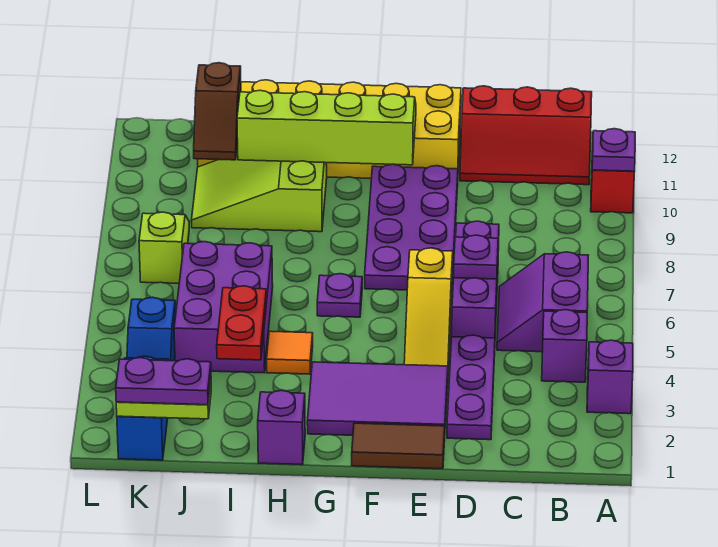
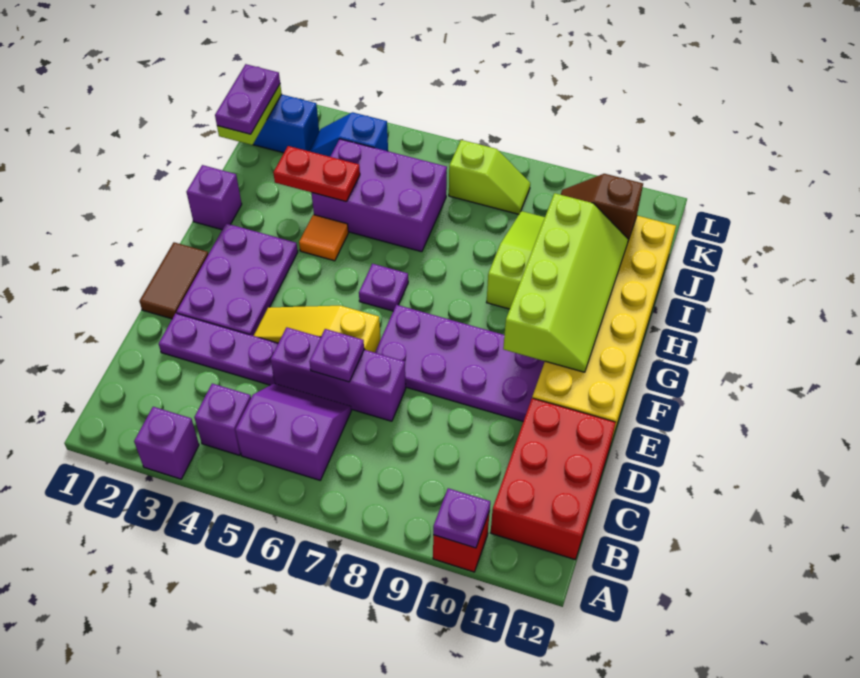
red slope B11:D12 level 1 top 12 -> red brick B11:D12 level 1
purple tile E2:G3 level 1 -> purple plate E2:G3 level 1

